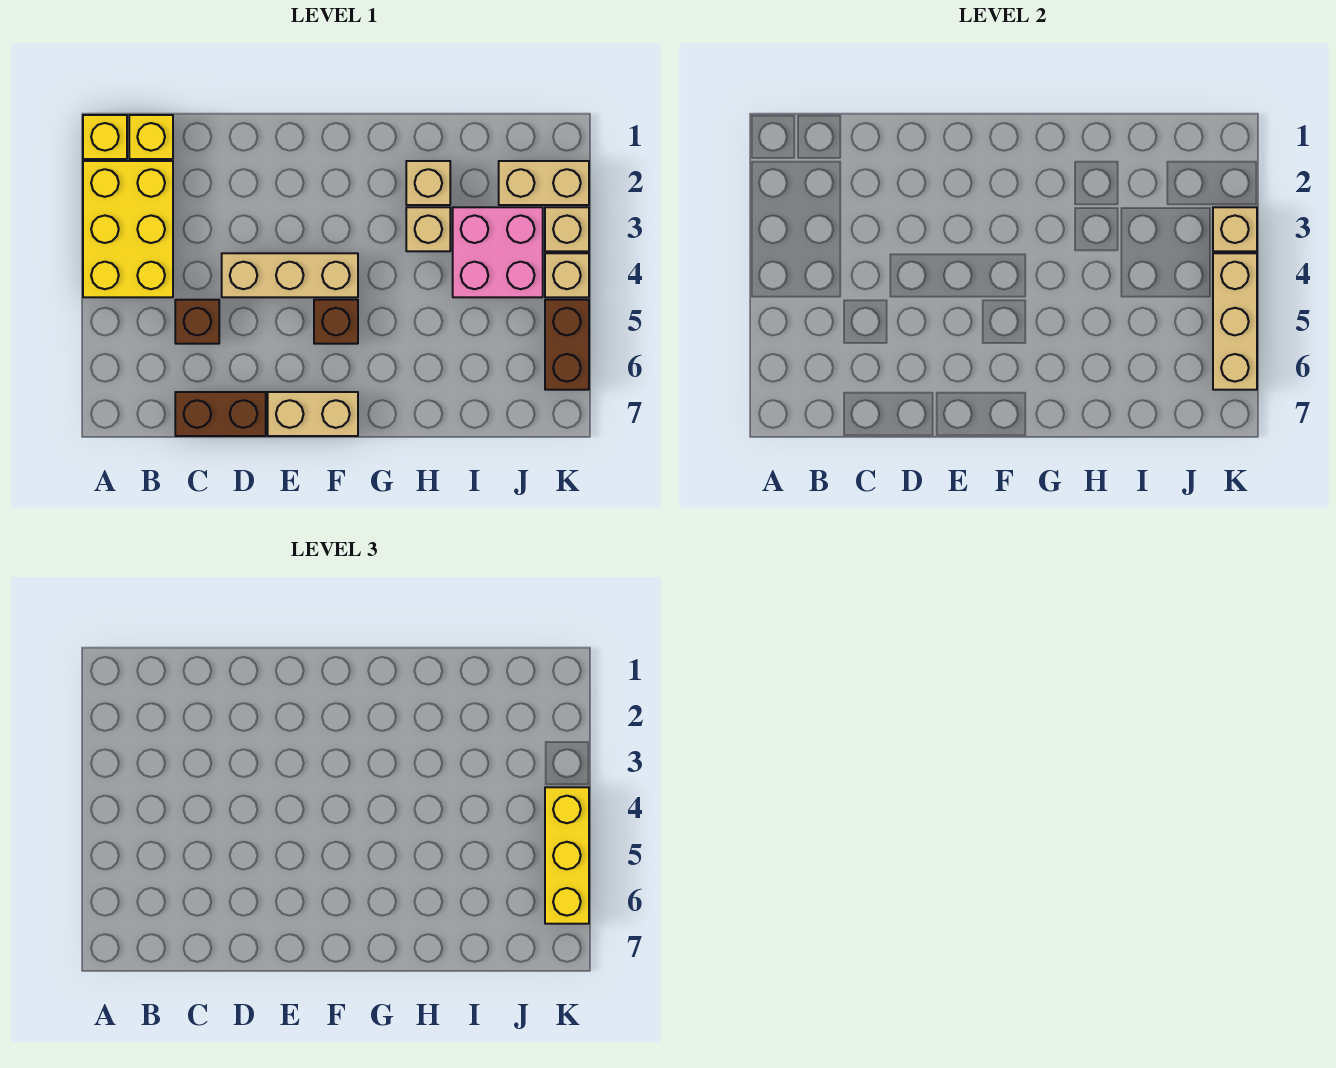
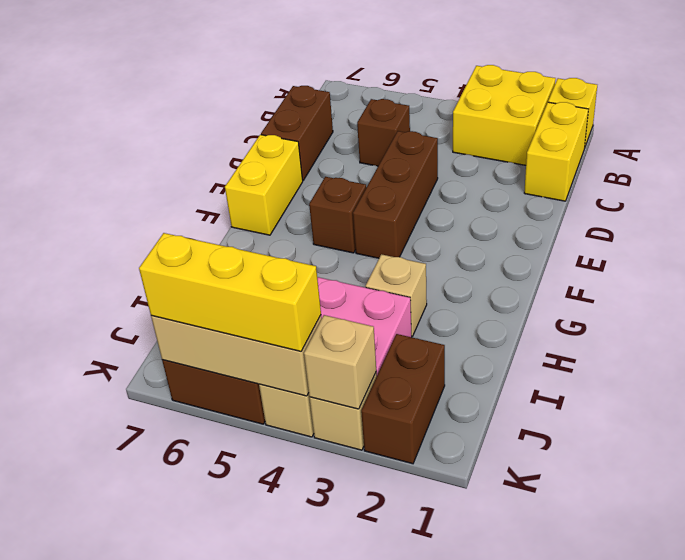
yellow brick A2:B4 level 1 -> yellow brick A2:B3 level 1
yellow brick B1 level 1 -> yellow brick B1:C1 level 1
tan brick D4:F4 level 1 -> brown brick D4:F4 level 1
tan brick E7:F7 level 1 -> yellow brick E7:F7 level 1
tan brick H2 level 1 -> none
tan brick J2:K2 level 1 -> brown brick J2:K2 level 1

